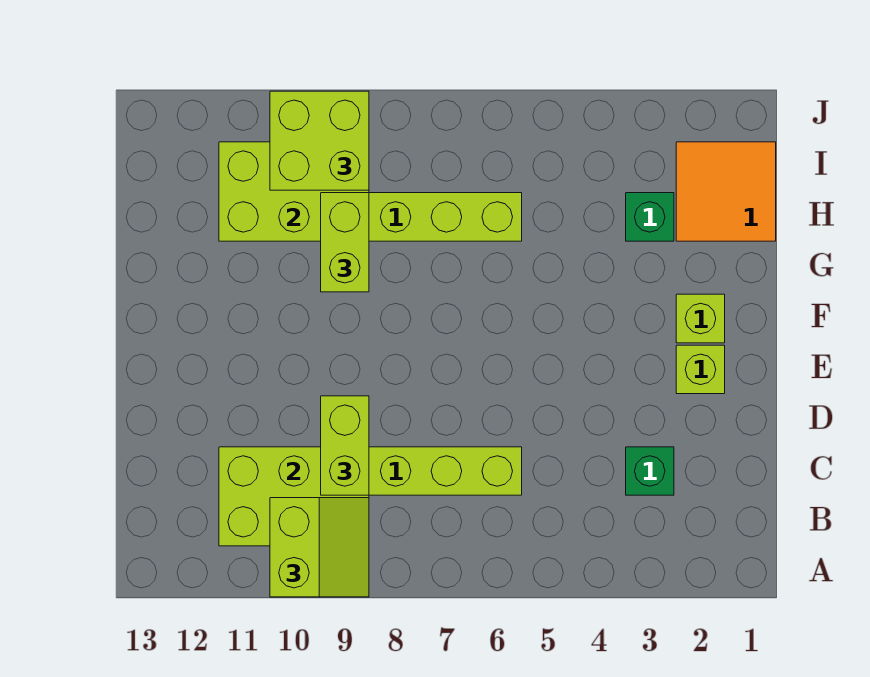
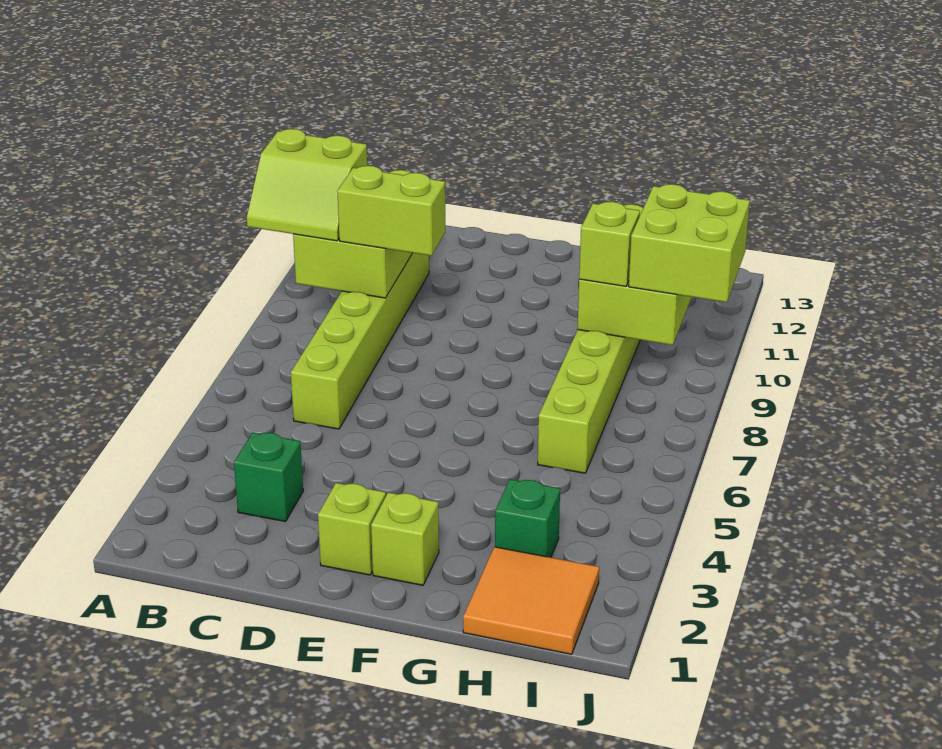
lime brick G9:H9 level 3 -> lime brick H9 level 3

